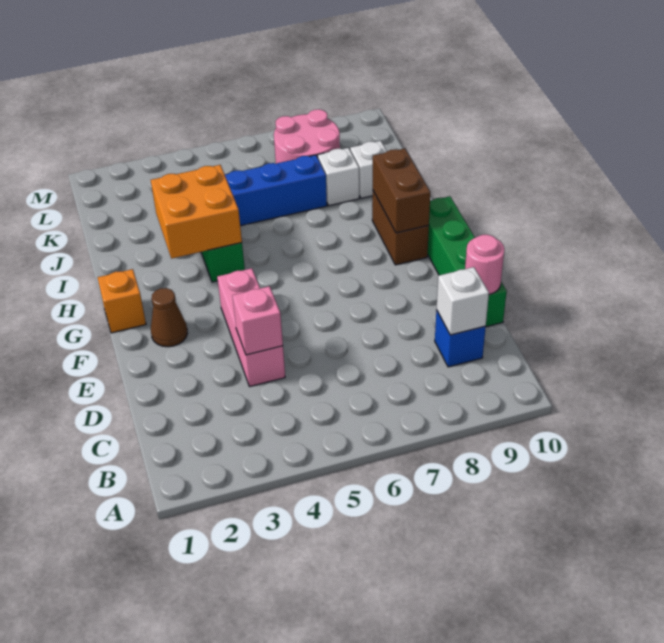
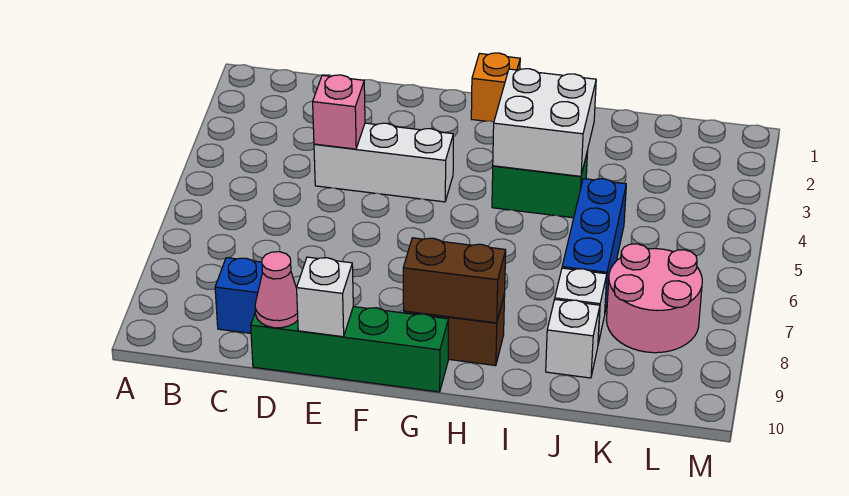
white brick C9 level 2 -> white brick E10 level 2
pink brick D4:F4 level 1 -> white brick D4:F4 level 1
pink round brick D10 level 2 -> pink cone D10 level 2
brown cone F2 level 1 -> none
orange brick H3:I4 level 2 -> white brick H3:I4 level 2

